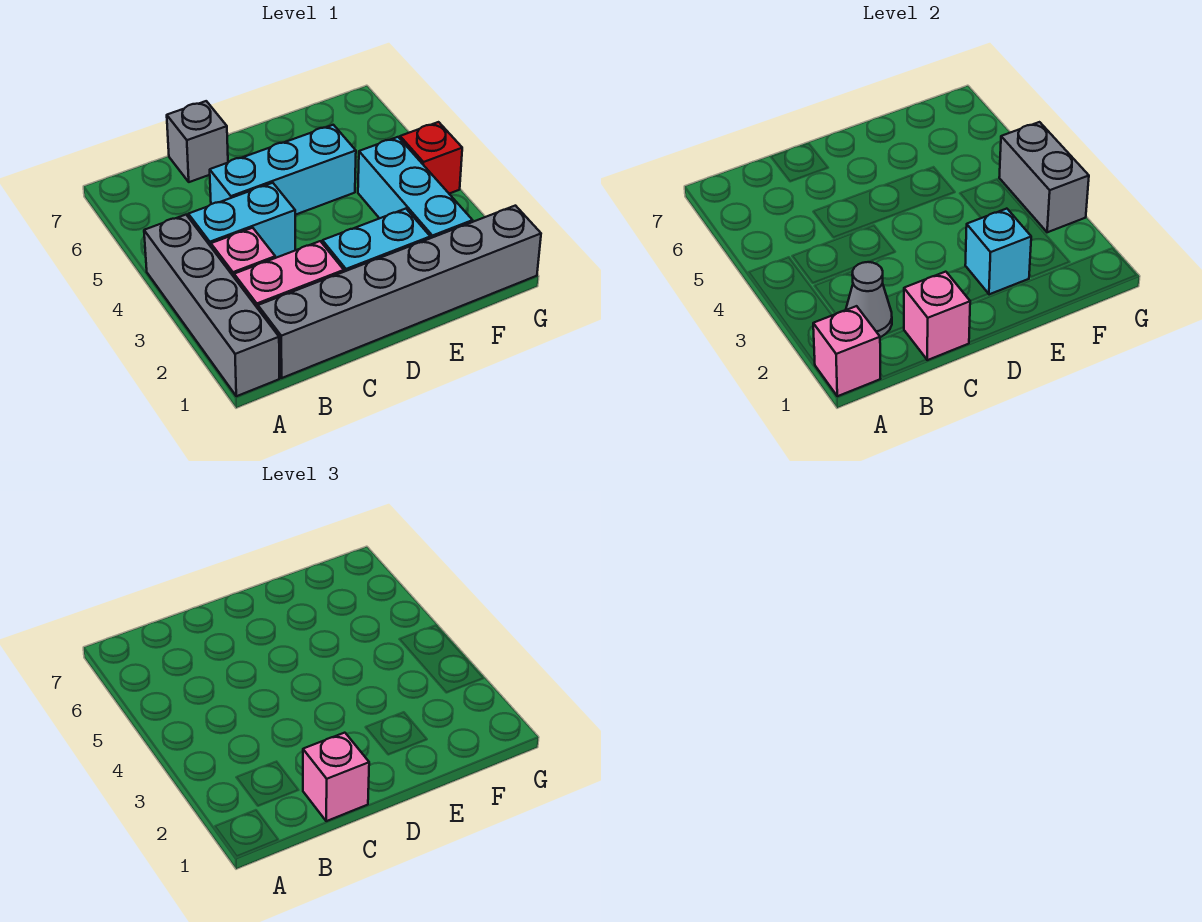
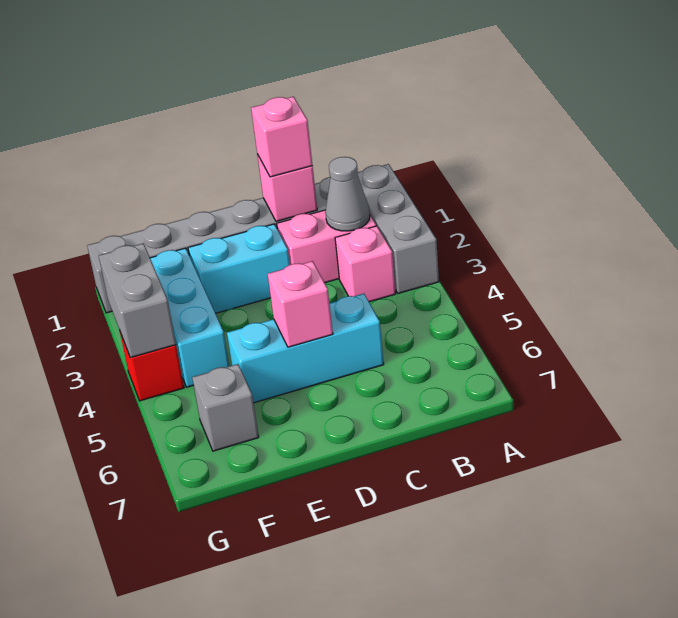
grey brick A1:A4 level 1 -> grey brick A1:A3 level 1
pink brick A1 level 2 -> pink brick D5 level 2
cyan brick B4:C4 level 1 -> none
grey brick C7 level 1 -> grey brick F6 level 1
cyan brick E2 level 2 -> none

